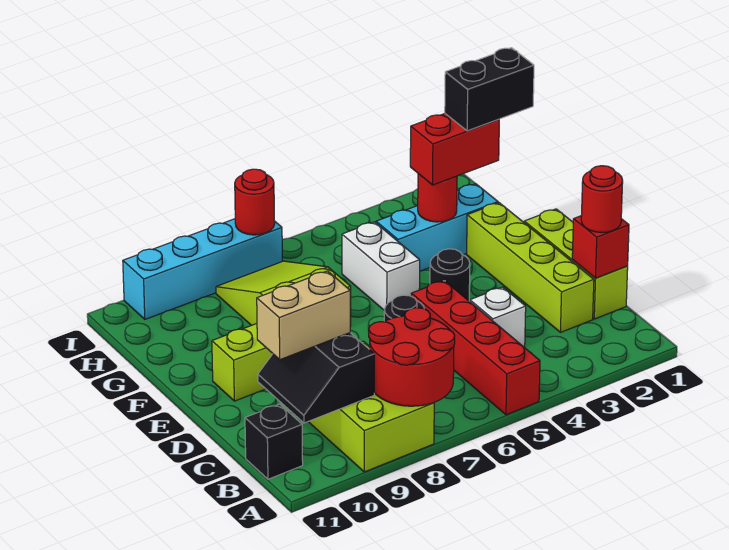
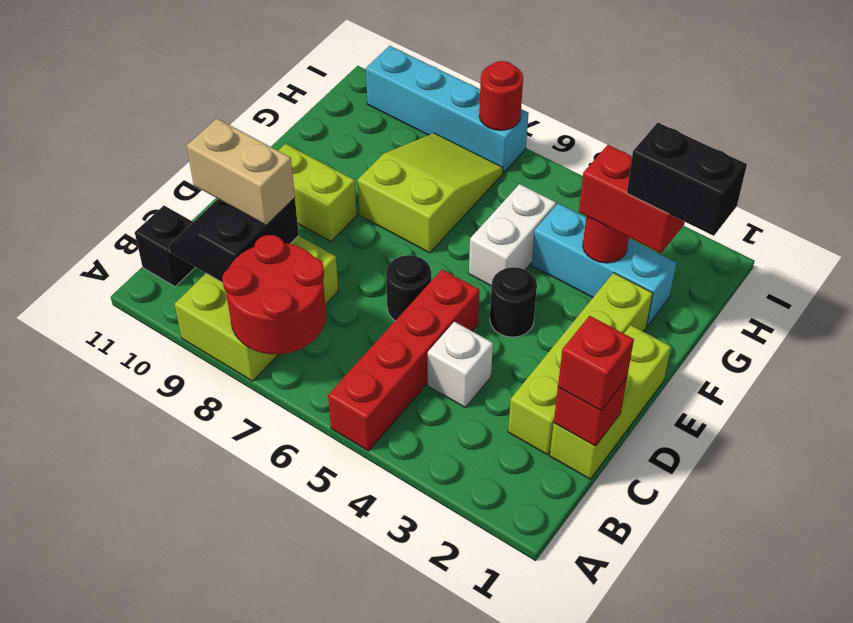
red round brick C1 level 3 -> red brick C1 level 3

